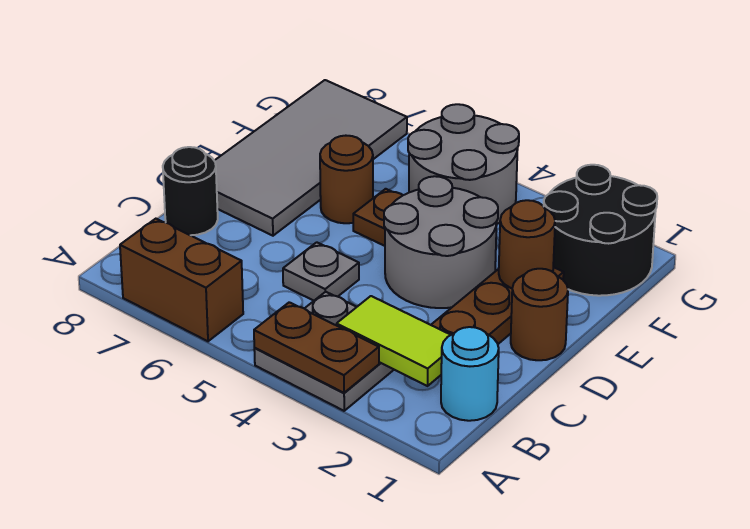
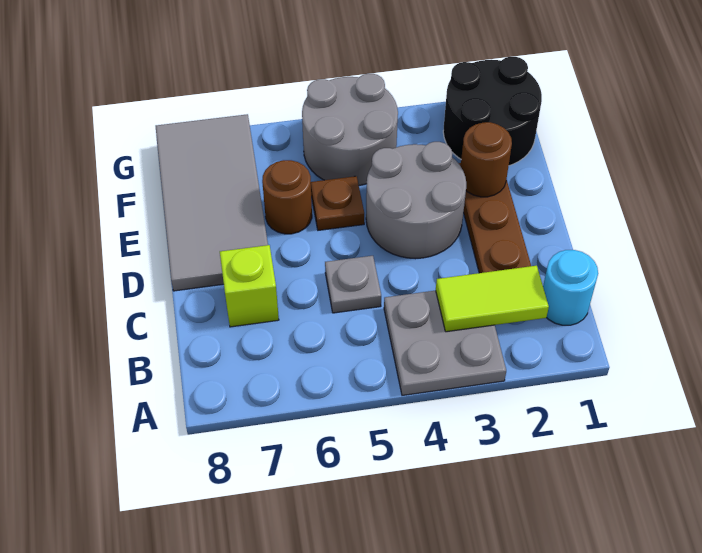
brown plate A3:A4 level 2 -> none
brown brick A6:A7 level 1 -> none
none -> lime brick C7 level 1
black round brick C8 level 1 -> none
brown round brick D1 level 1 -> none

